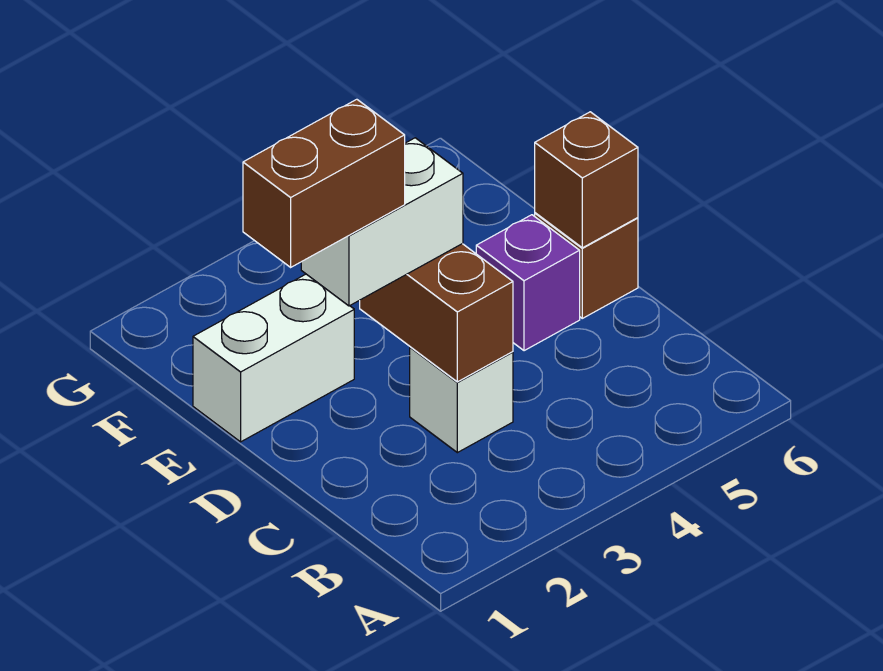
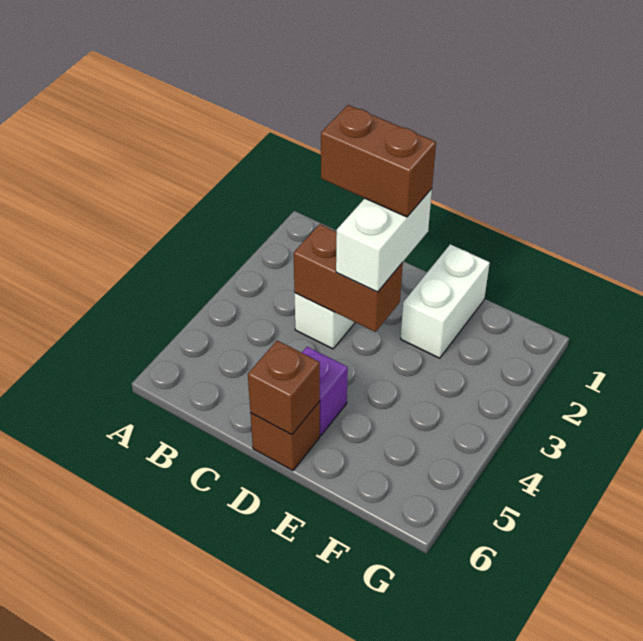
brown brick D1:D2 level 4 -> brown brick C2:D2 level 4

